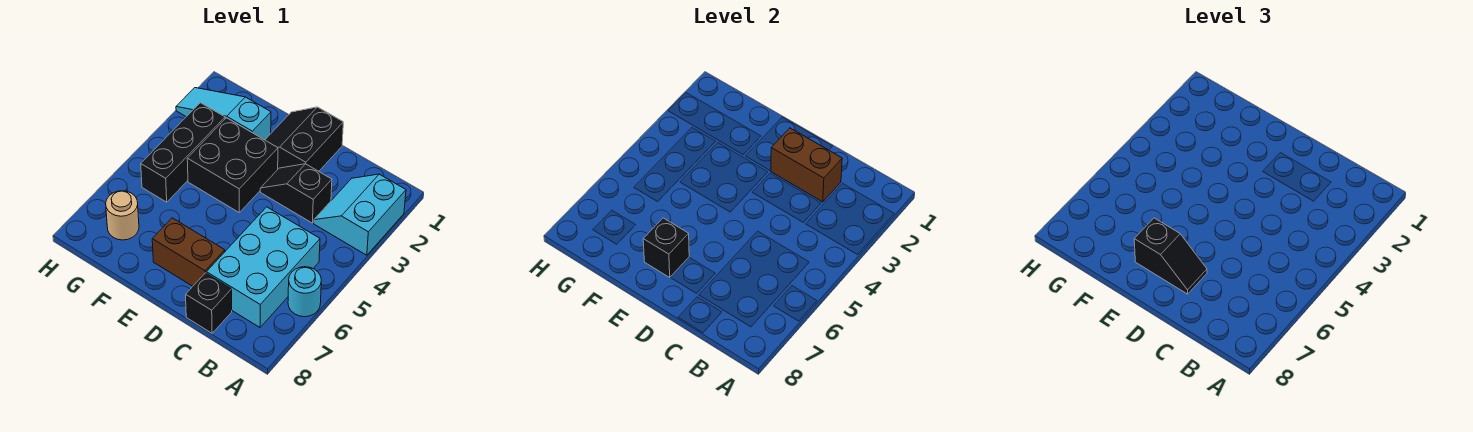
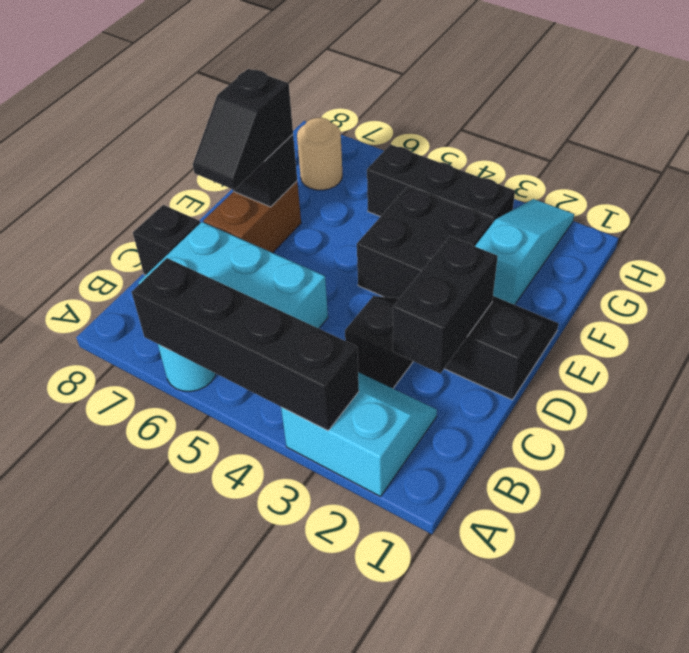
none -> black brick A3:A6 level 2
brown brick C2:D2 level 2 -> black brick C2:D2 level 2

